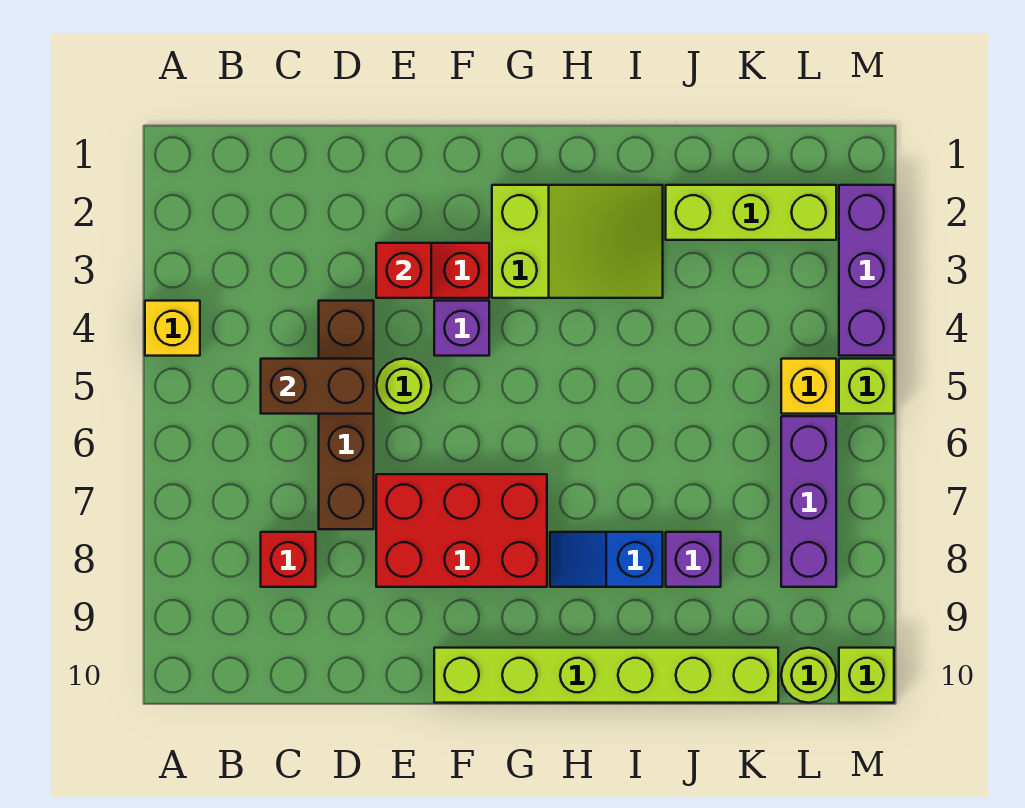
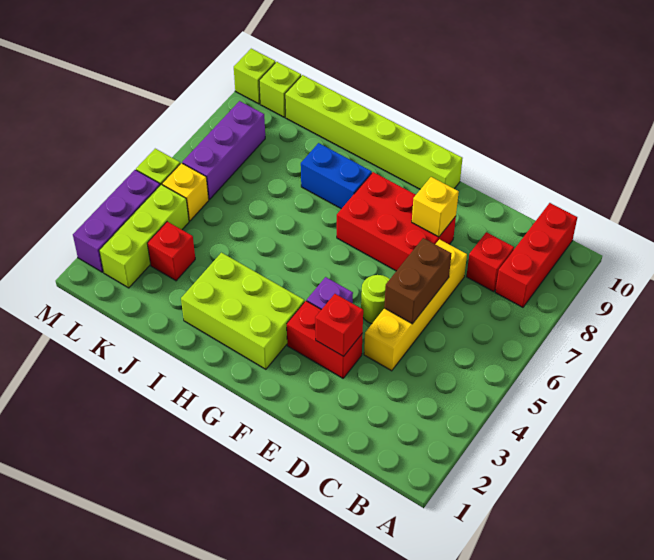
yellow brick A4 level 1 -> yellow brick E8 level 2
none -> red brick B8:B10 level 1
brown brick C5:D5 level 2 -> brown brick D5:D6 level 2
brown brick D4:D7 level 1 -> yellow brick D4:D7 level 1
lime slope G2:I3 level 1 top G -> lime brick G2:I3 level 1
blue slope H8:I8 level 1 top I -> blue brick H8:I8 level 1
lime brick J2:L2 level 1 -> lime brick L2:L4 level 1
purple brick J8 level 1 -> none
none -> red brick K3 level 1
lime round brick L10 level 1 -> lime brick L10 level 1

